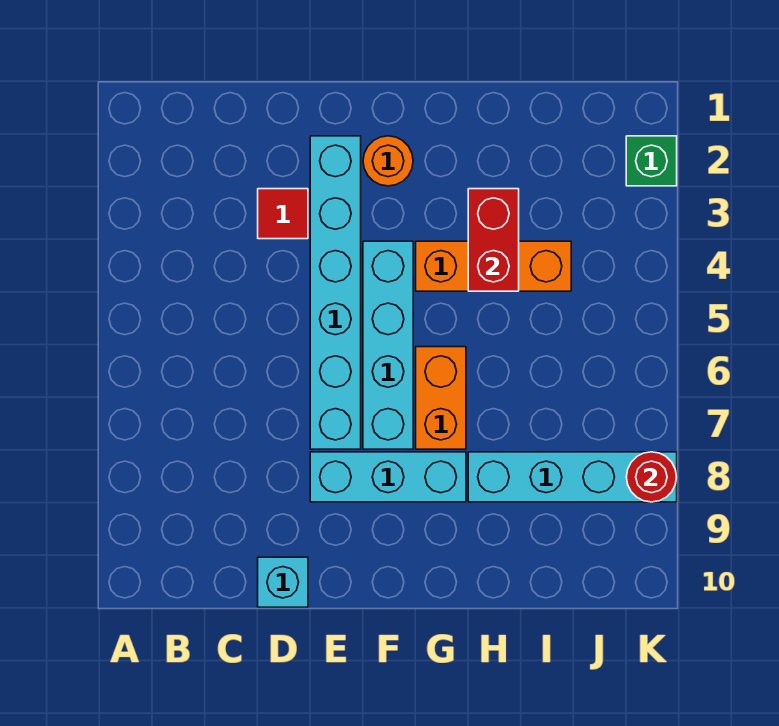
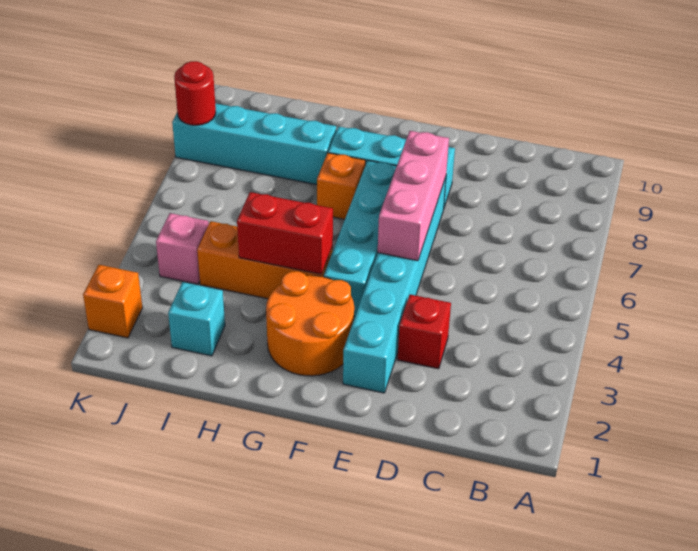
red tile D3 level 1 -> red brick D3 level 1
cyan brick D10 level 1 -> cyan brick I2 level 1
none -> pink brick E5:E7 level 2
orange round brick F2 level 1 -> orange round brick F2:G3 level 1
orange brick G6:G7 level 1 -> orange brick G7 level 1
red brick H3:H4 level 2 -> red brick G4:H4 level 2
none -> pink brick J4 level 1
green brick K2 level 1 -> orange brick K2 level 1

